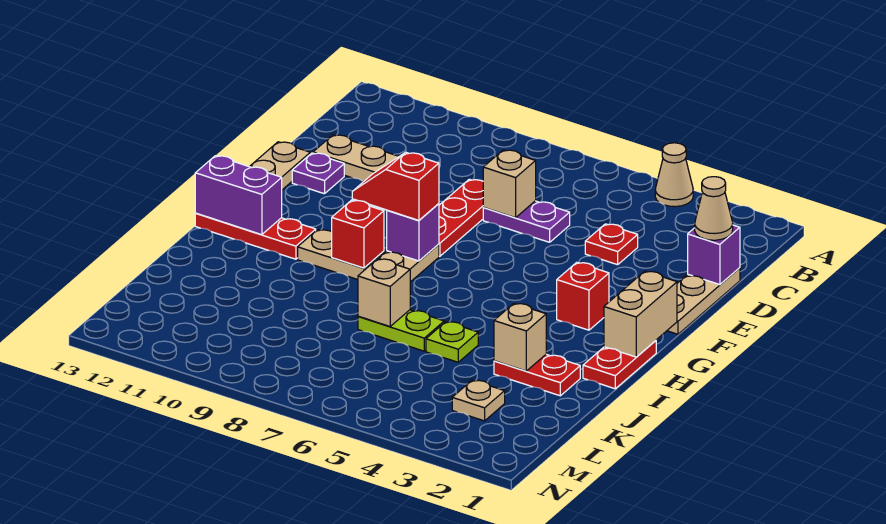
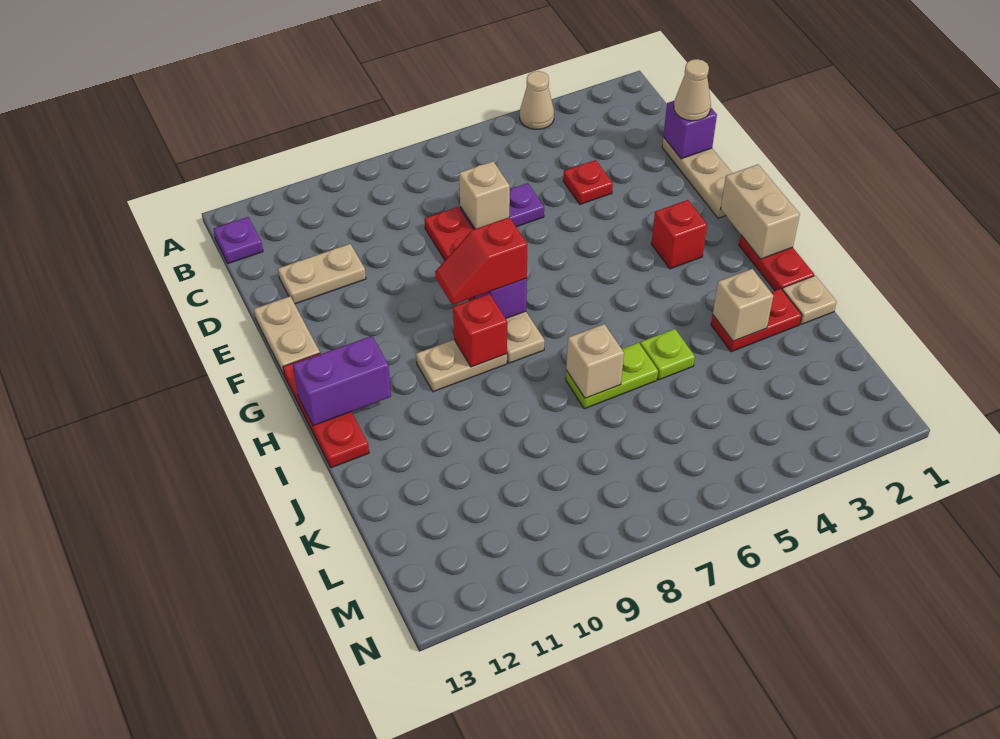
purple plate E12 level 1 -> purple plate B13 level 1
red plate H11:H13 level 1 -> red plate G13:I13 level 1
tan plate L3 level 1 -> tan plate J1 level 1

